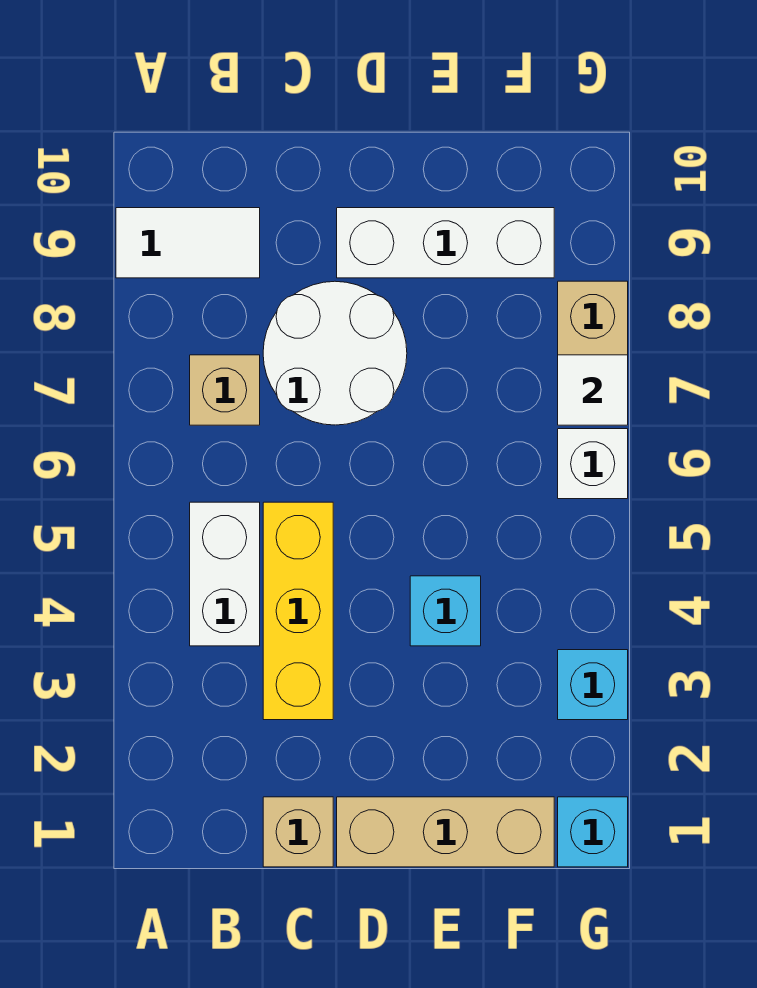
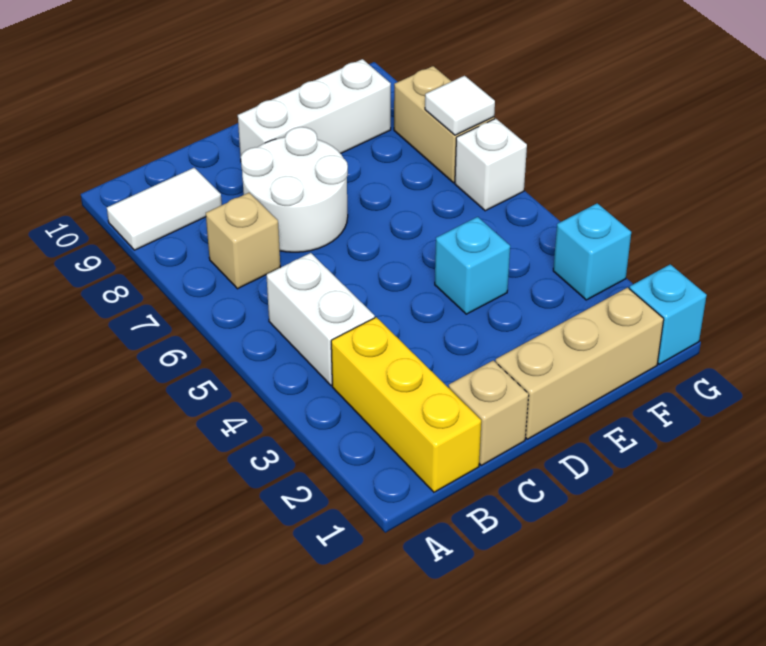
yellow brick C3:C5 level 1 -> yellow brick B1:B3 level 1

